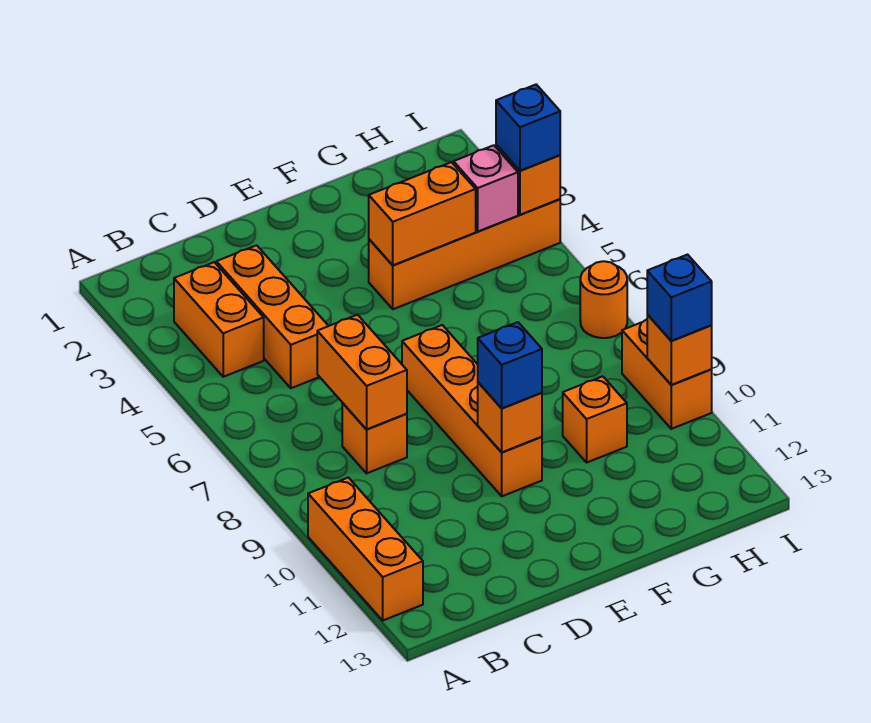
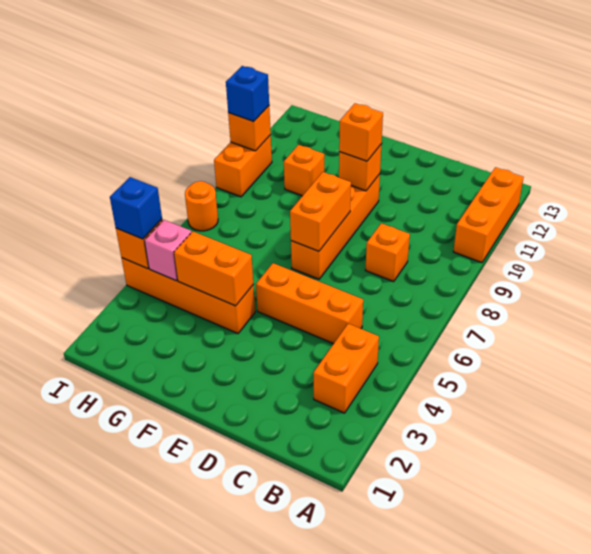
orange brick C3:C5 level 1 -> orange brick C5:E5 level 1
orange brick C7:C8 level 2 -> orange brick E7:E8 level 2
blue brick E10 level 3 -> orange brick E10 level 3

